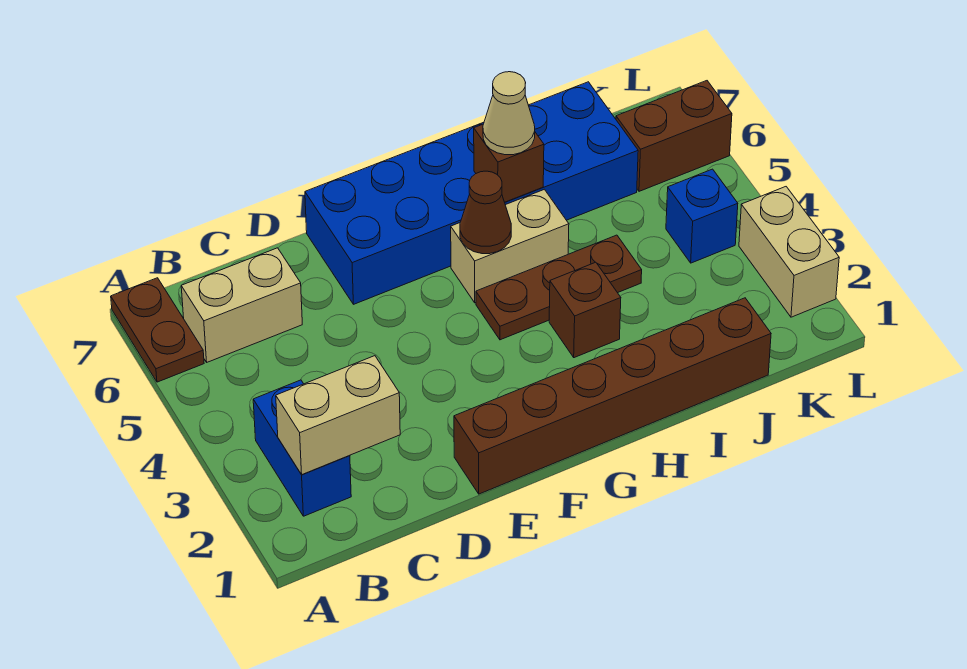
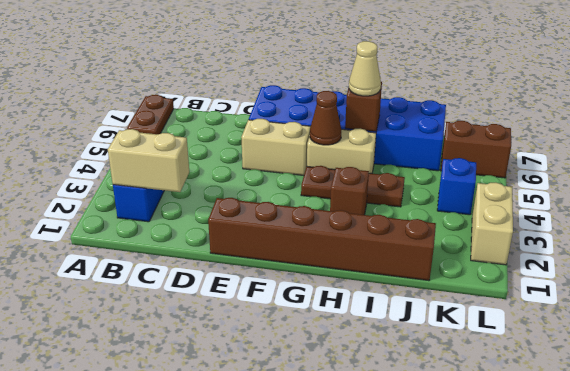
tan brick B6:C6 level 1 -> tan brick E5:F5 level 1

